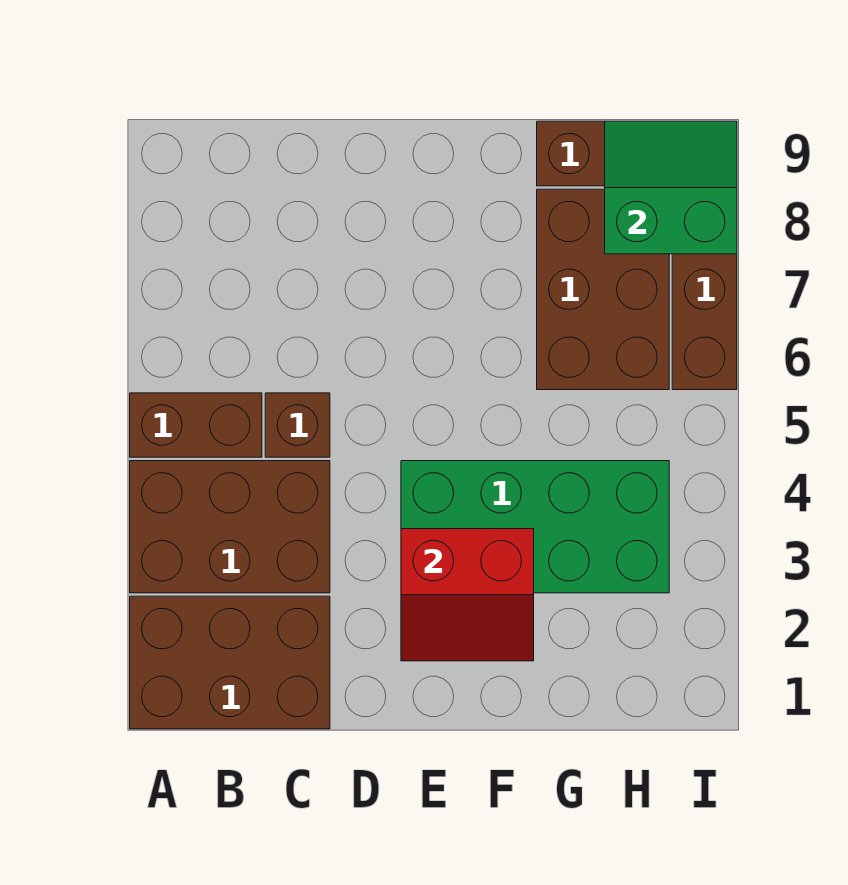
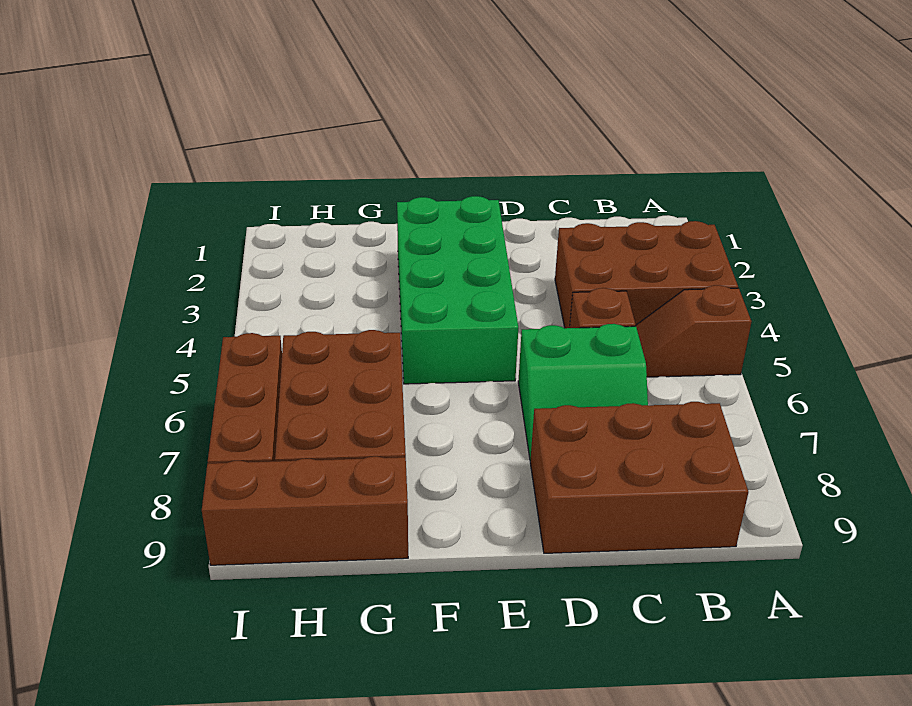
brown brick A1:C2 level 1 -> brown brick B8:D9 level 1
brown brick A5:B5 level 1 -> brown slope A5:B5 level 1 top A
red slope E2:F3 level 2 top 3 -> none
green brick E3:H4 level 1 -> green brick E2:F5 level 1
green slope H8:I9 level 2 top 8 -> green slope C6:D7 level 1 top 6

